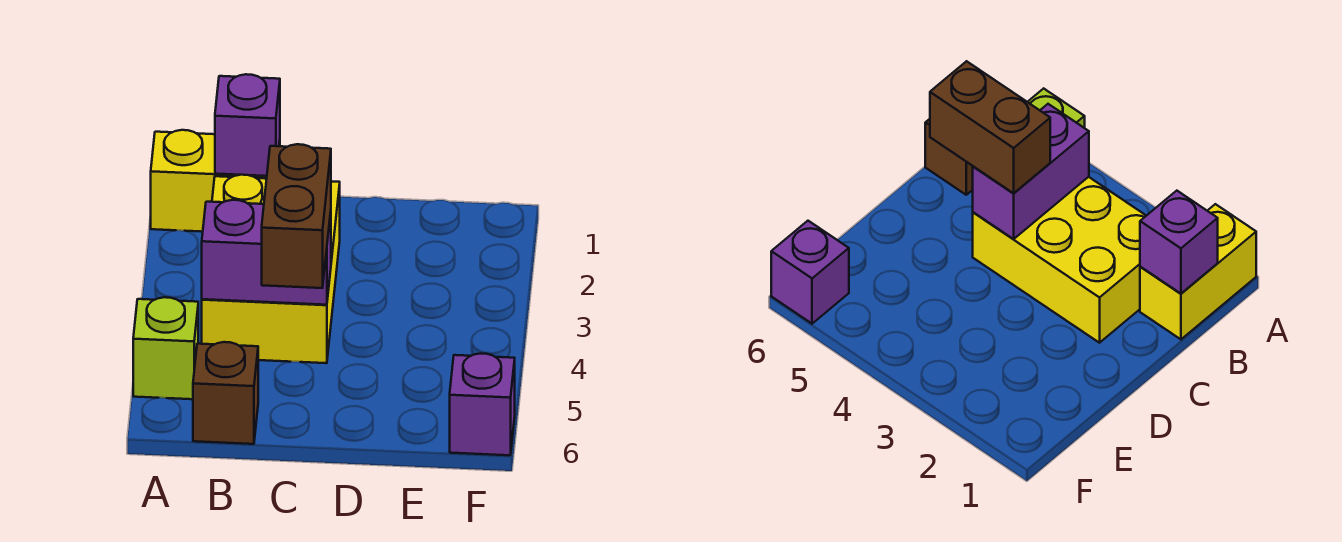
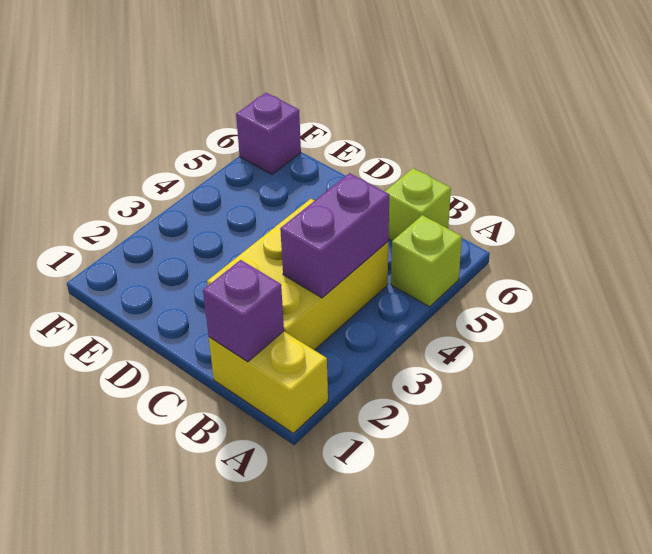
purple brick B4:C4 level 2 -> purple brick B3:B4 level 2
brown brick B6 level 1 -> lime brick B6 level 1
brown brick C4:C5 level 3 -> none

